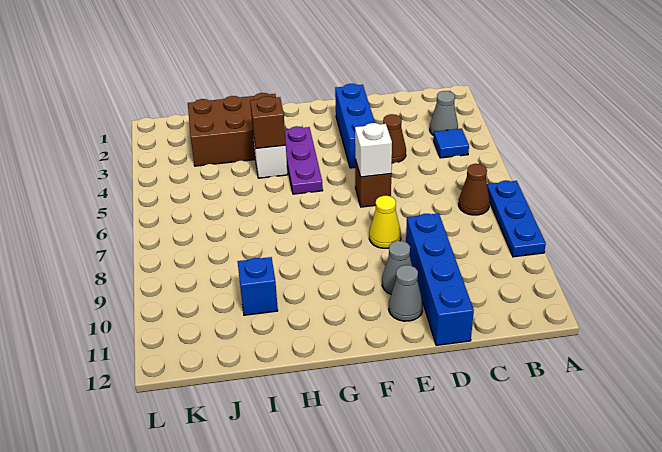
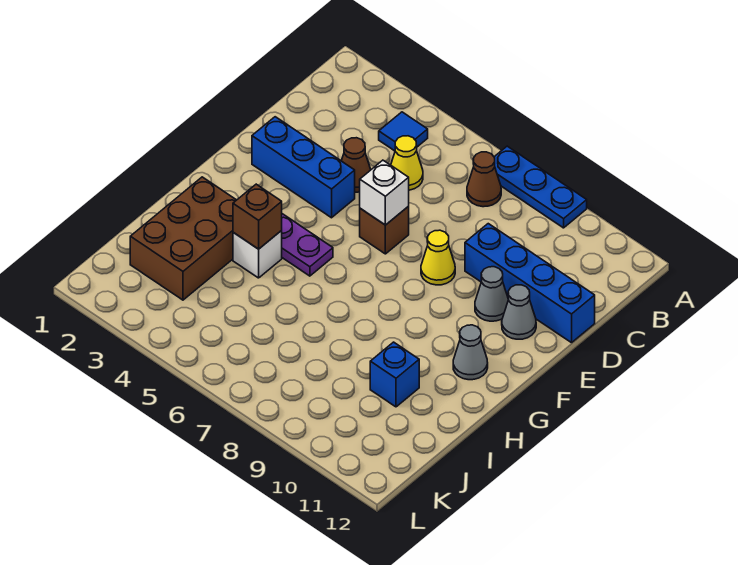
grey cone B3 level 1 -> grey cone G11 level 1
none -> yellow cone C5 level 1

